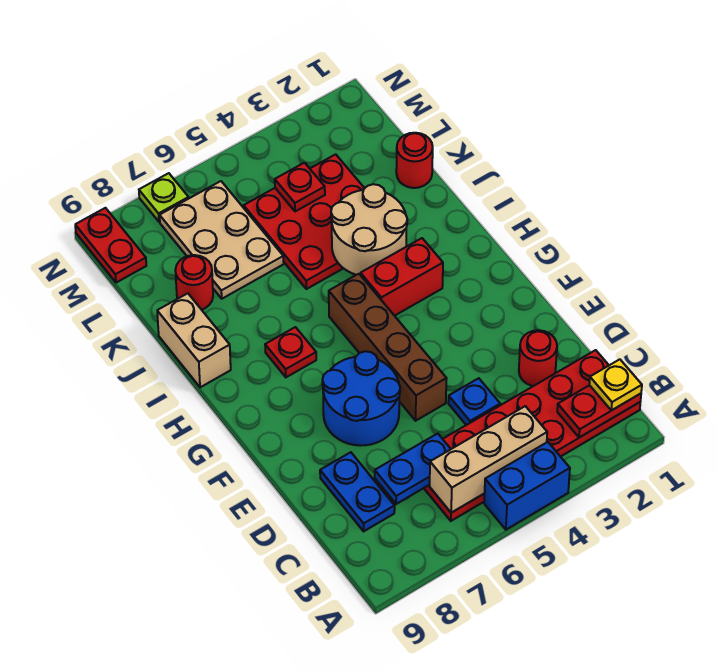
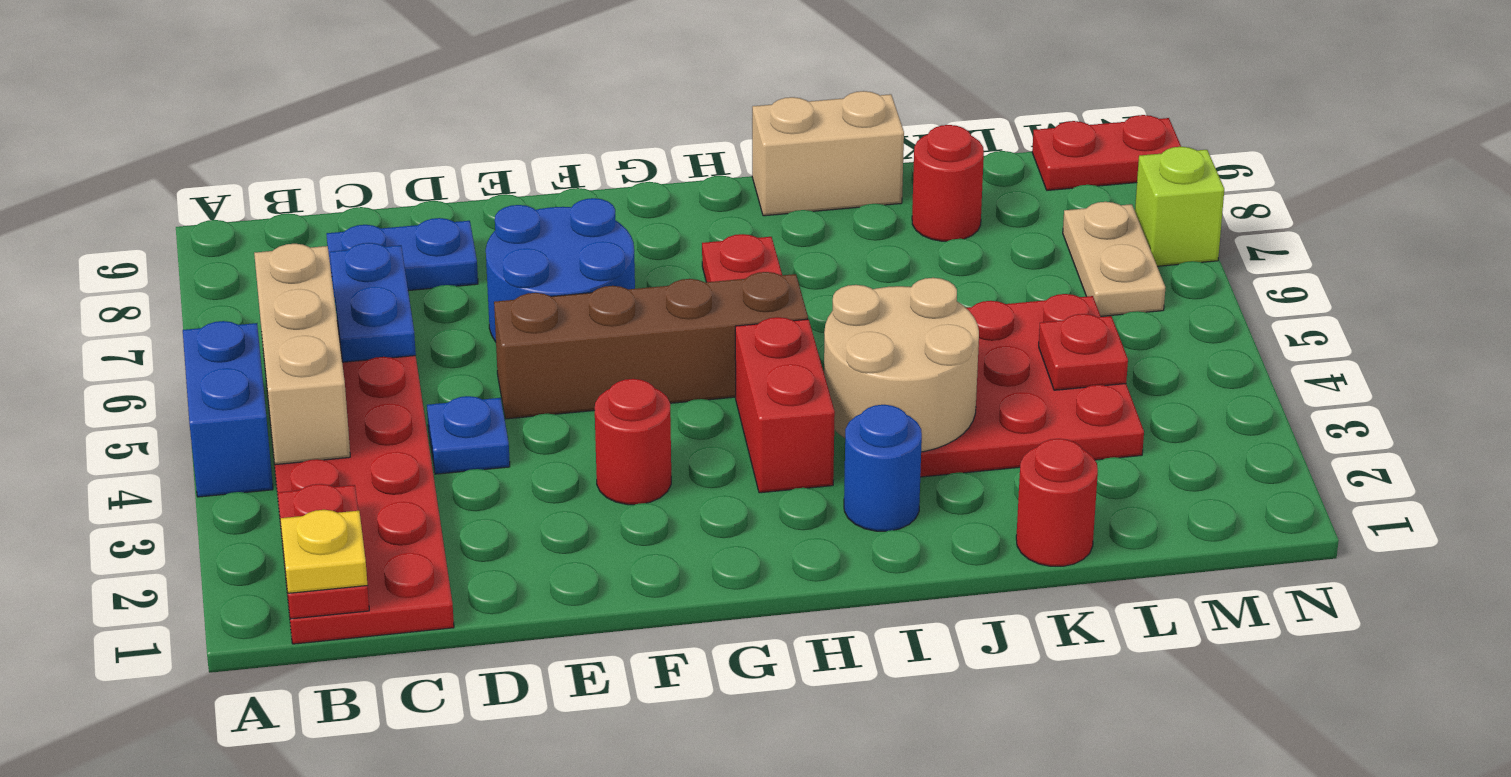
red round brick D2 level 1 -> red round brick F3 level 1
none -> blue round brick I2 level 1
tan plate K6:M7 level 1 -> tan plate M6:M7 level 1
lime plate N7 level 1 -> lime brick N7 level 1

